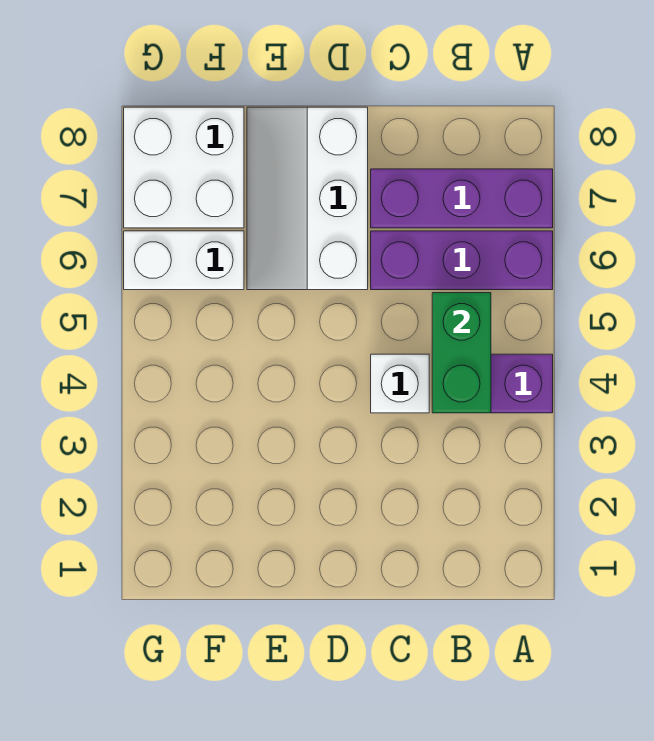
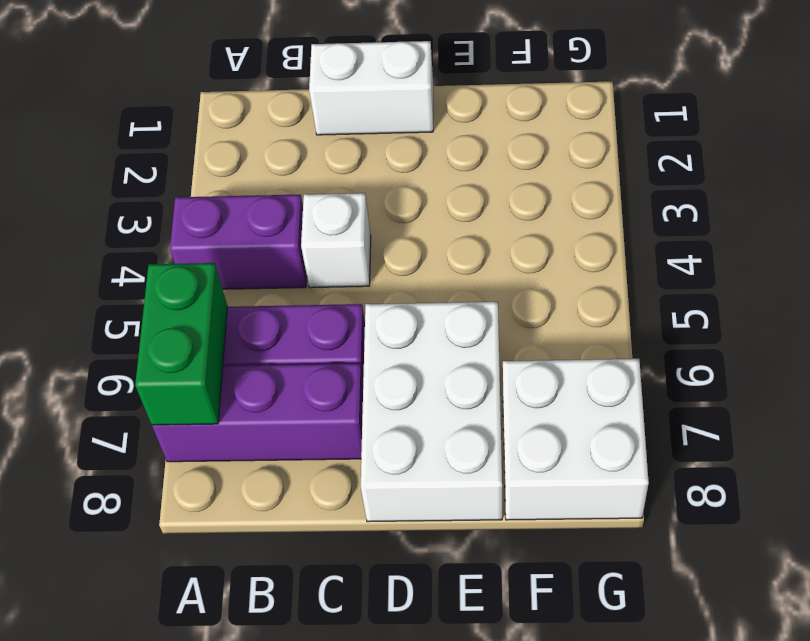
green brick B4:B5 level 2 -> green brick A6:A7 level 2
white slope D6:E8 level 1 top D -> white brick D6:E8 level 1
white brick F6:G6 level 1 -> white brick C1:D1 level 1

